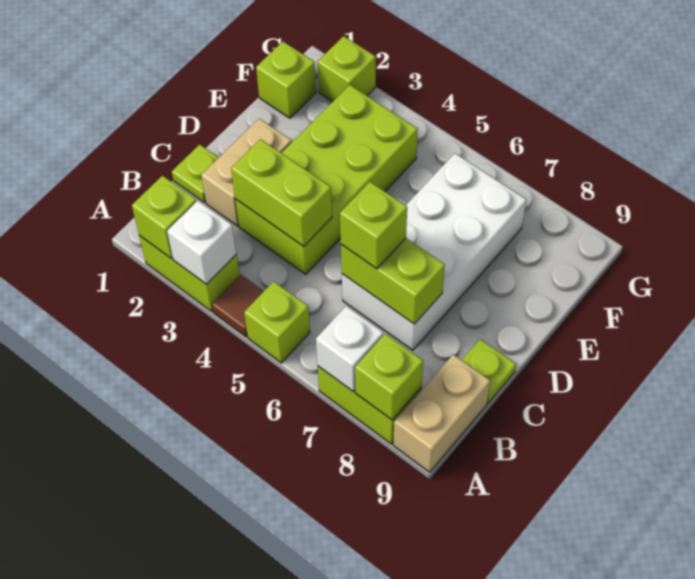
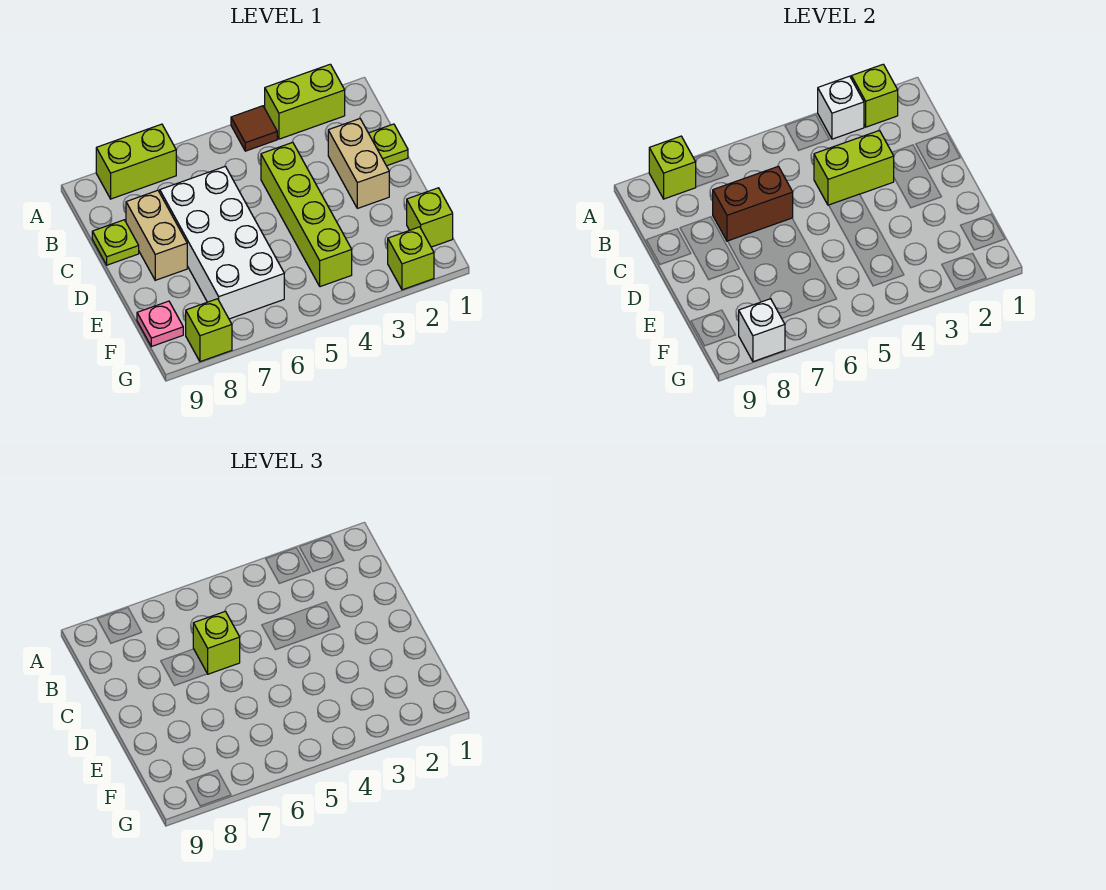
lime brick A5 level 1 -> lime brick G8 level 1
white brick A7 level 2 -> white brick G8 level 2
tan brick A9:B9 level 1 -> tan brick C8:D8 level 1
lime brick C3:F4 level 1 -> lime brick C4:F4 level 1
lime brick C6:C7 level 2 -> brown brick C6:C7 level 2
none -> pink plate F9 level 1

